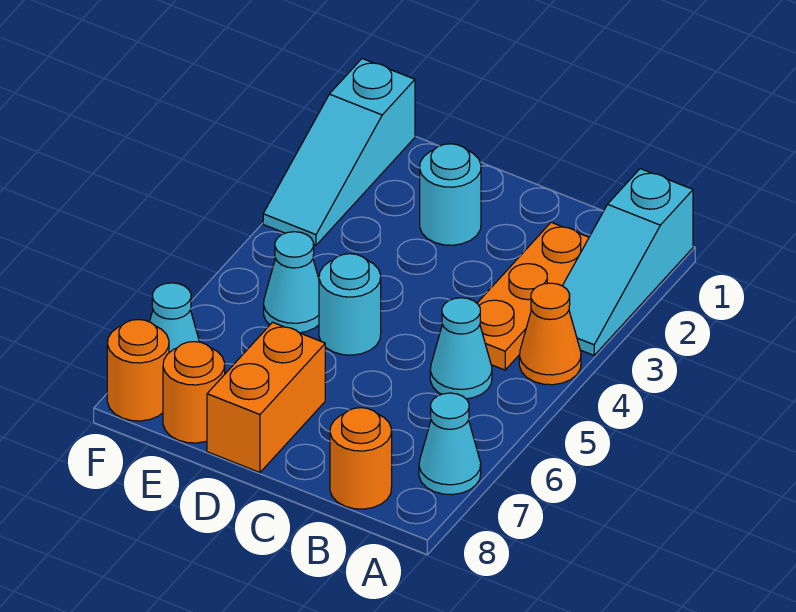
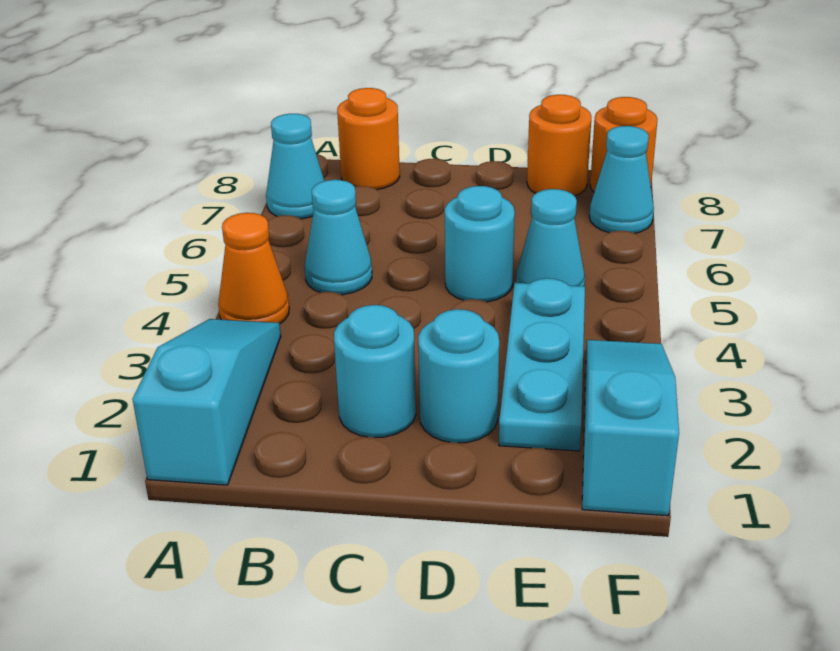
orange plate B2:B4 level 1 -> none
none -> cyan round brick C2 level 1
orange brick D7:D8 level 1 -> none
none -> cyan plate E2:E4 level 1

